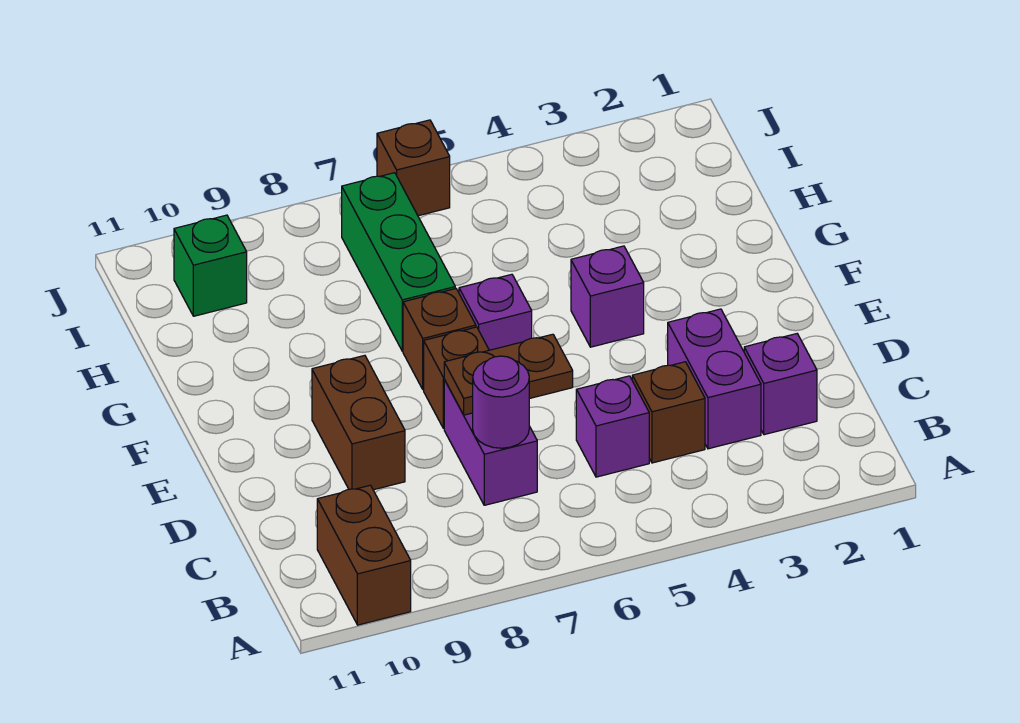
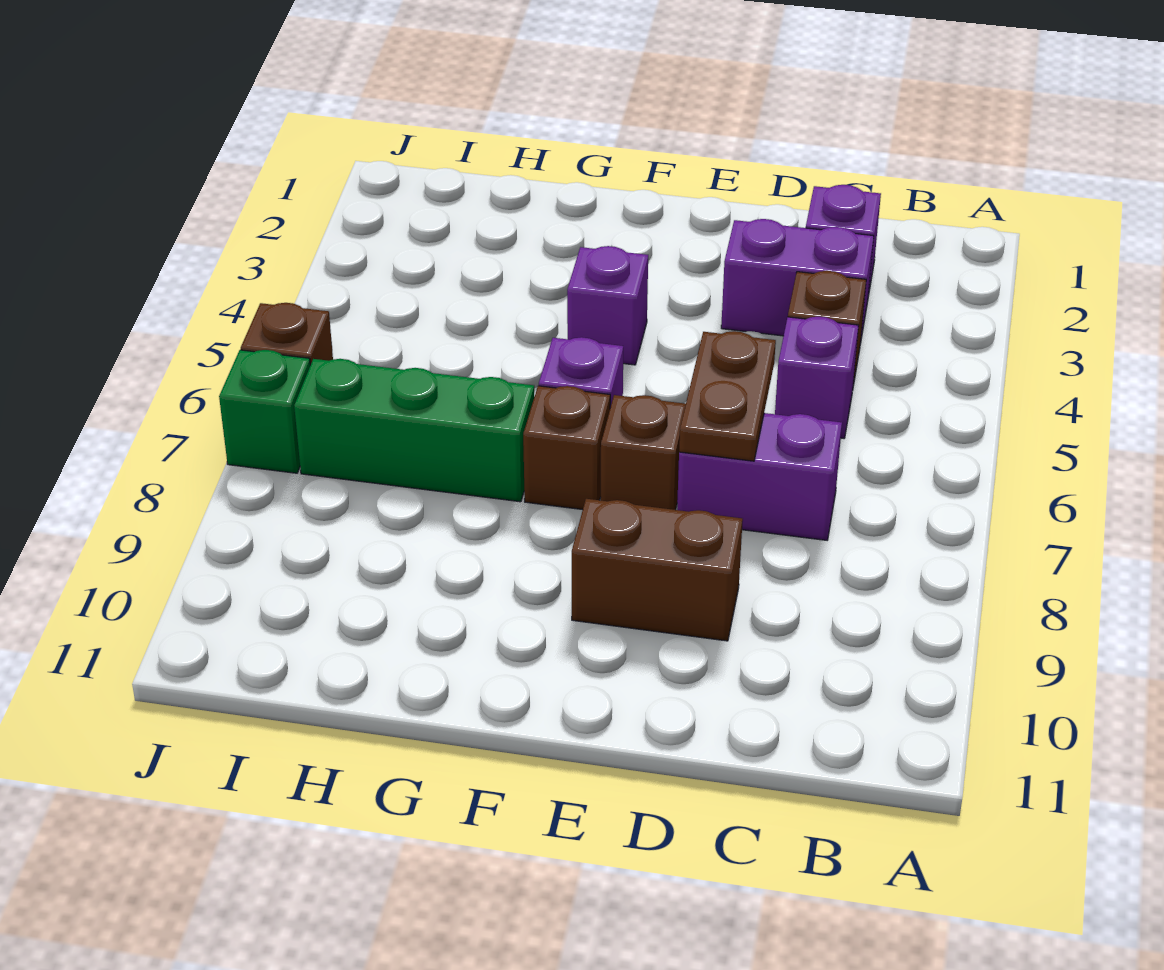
brown brick A10:B10 level 1 -> none
purple round brick C7 level 2 -> none
green brick I10 level 1 -> green brick J7 level 1

